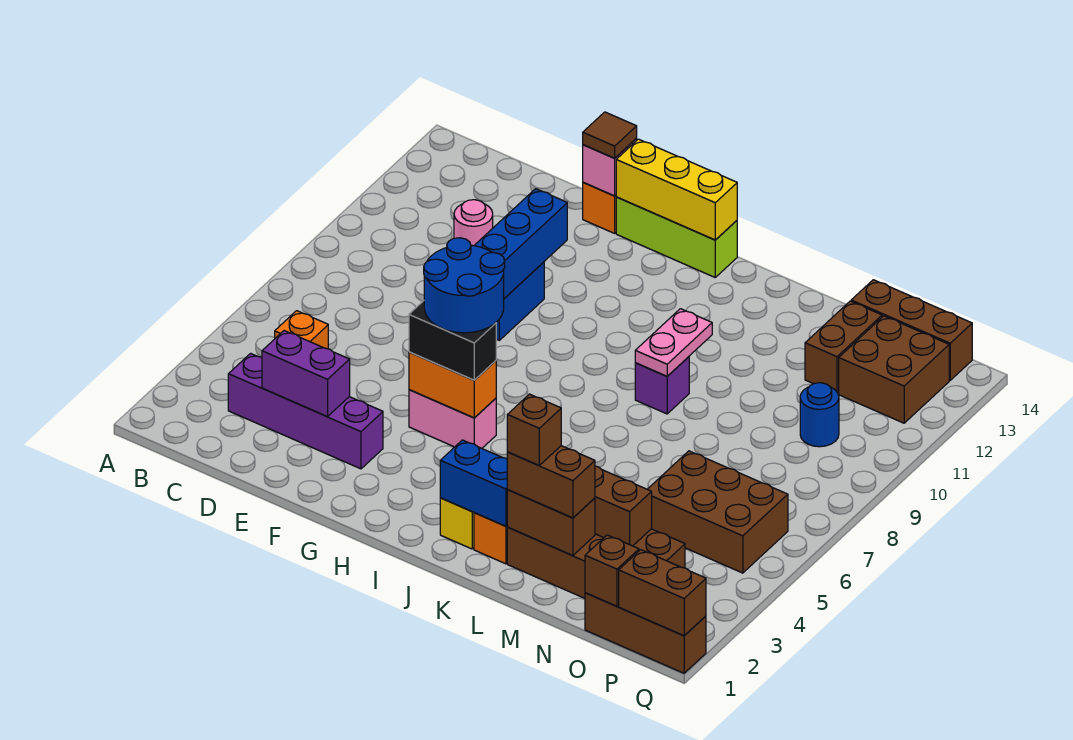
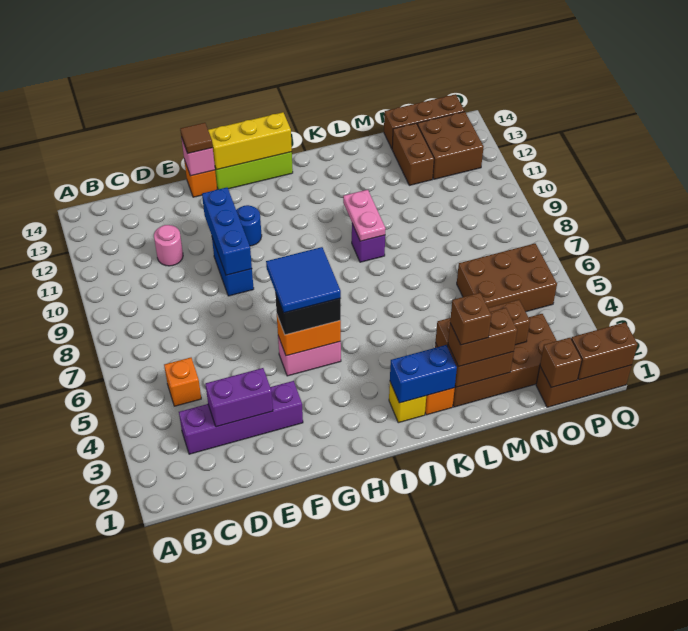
blue round brick G5:H6 level 4 -> blue tile G5:H6 level 4
blue round brick O10 level 1 -> blue round brick G11 level 1

